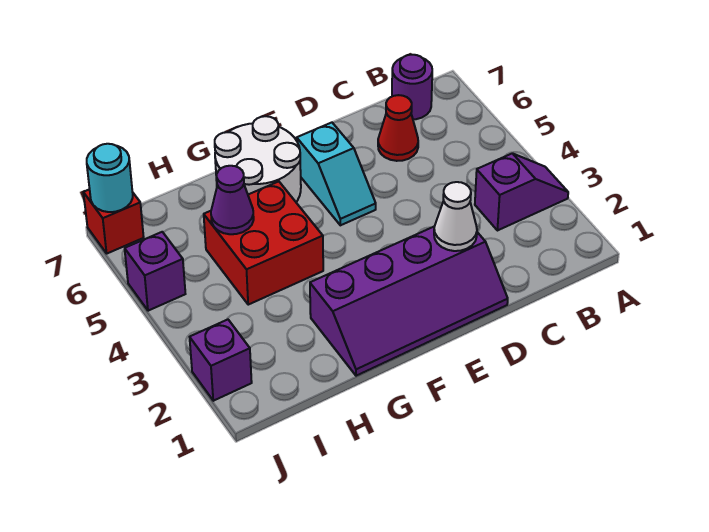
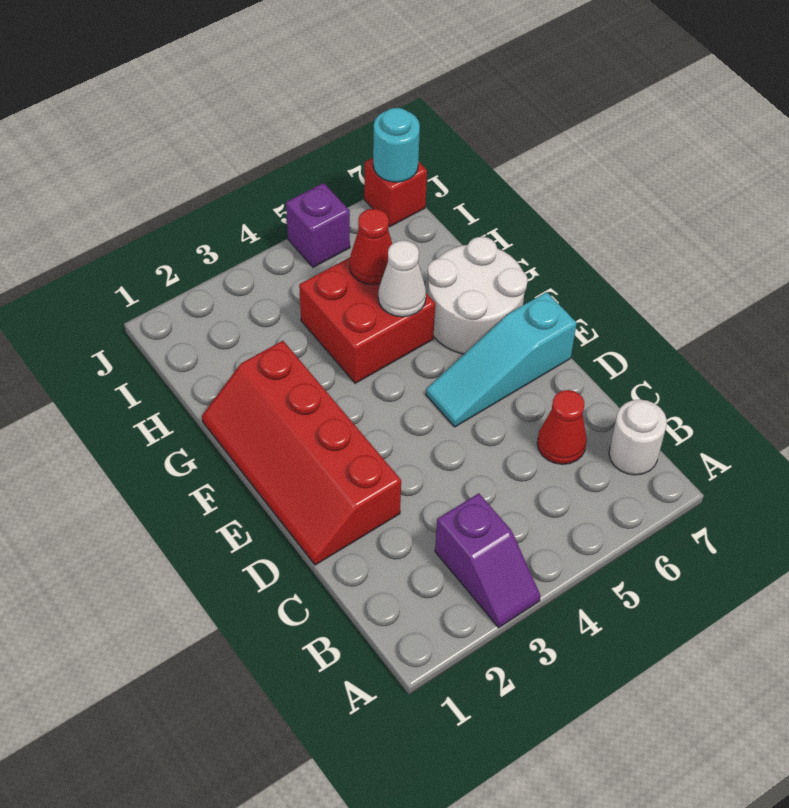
purple round brick B7 level 1 -> white round brick B7 level 1
purple slope D1:G2 level 1 top 2 -> red slope D1:G2 level 1 top 2
white cone D2 level 2 -> white cone G5 level 2
cyan slope E5:E6 level 1 top 6 -> cyan slope E5:E7 level 1 top 7
purple cone H5 level 2 -> red cone H5 level 2
purple brick J2 level 1 -> none

